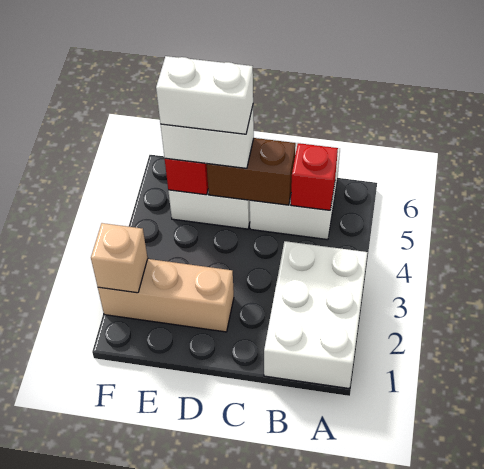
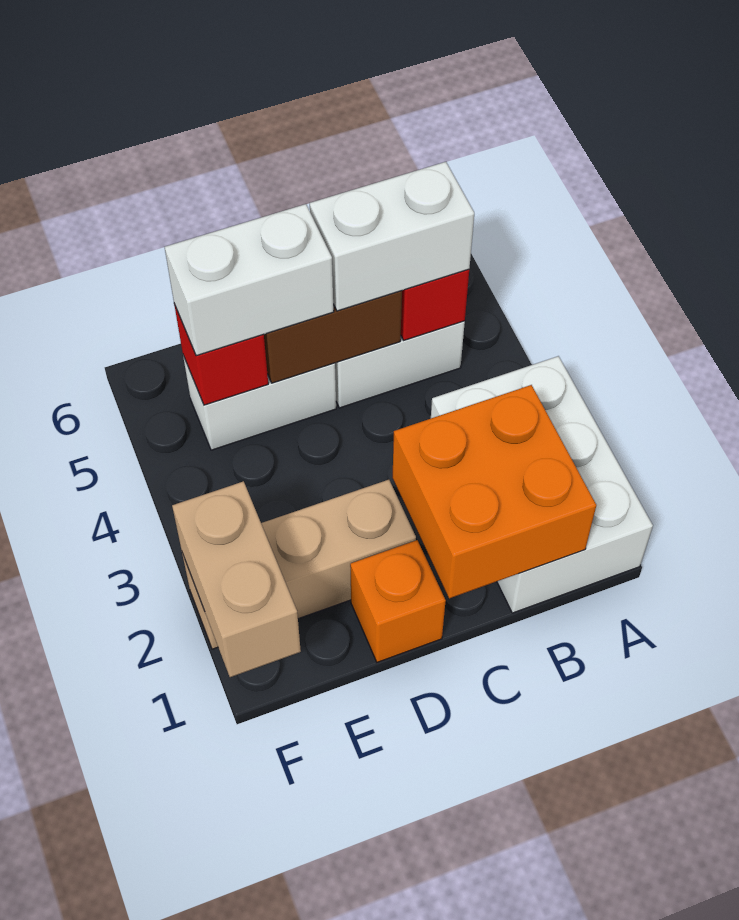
none -> orange brick B1:C2 level 2
none -> orange brick D1 level 1
white brick D5:E5 level 4 -> white brick B5:C5 level 3
tan brick F2 level 2 -> tan brick F1:F2 level 2

